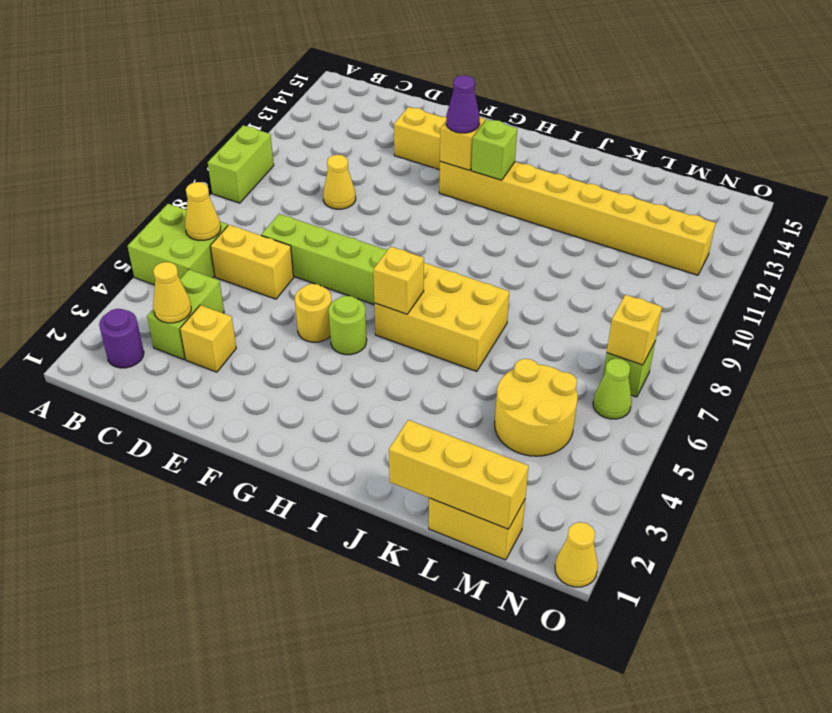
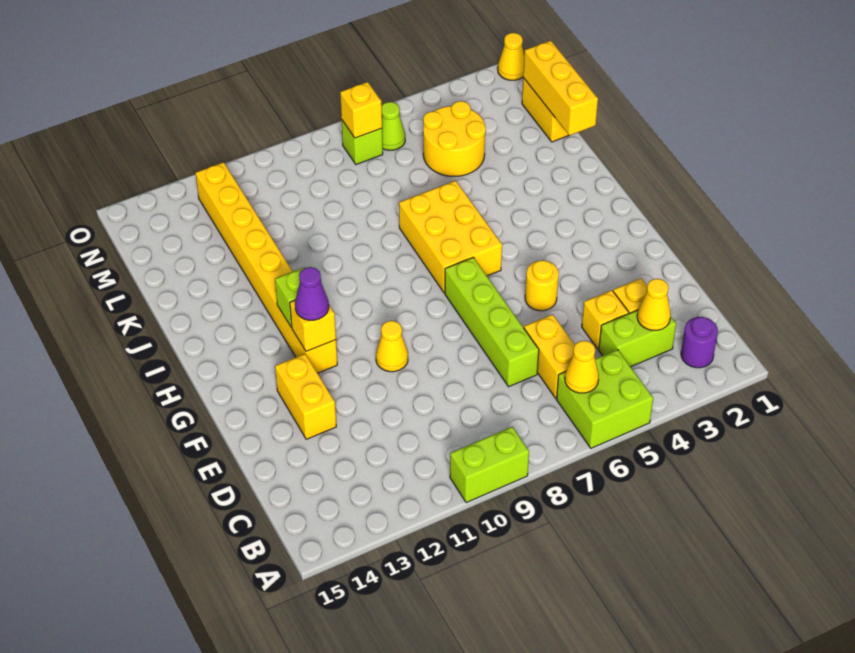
yellow cone D10 level 1 -> yellow cone F10 level 1
lime round brick G5 level 1 -> none
yellow brick H6 level 2 -> yellow brick D4 level 1

